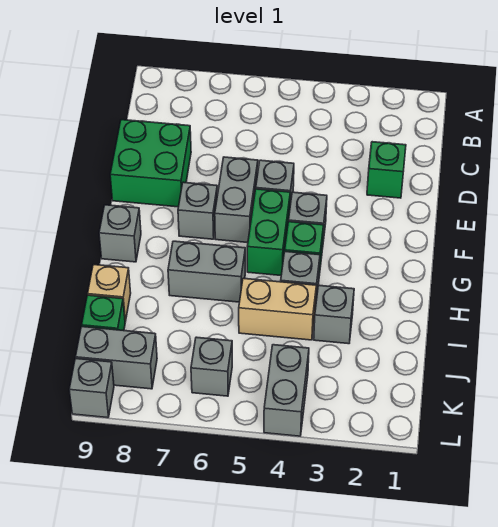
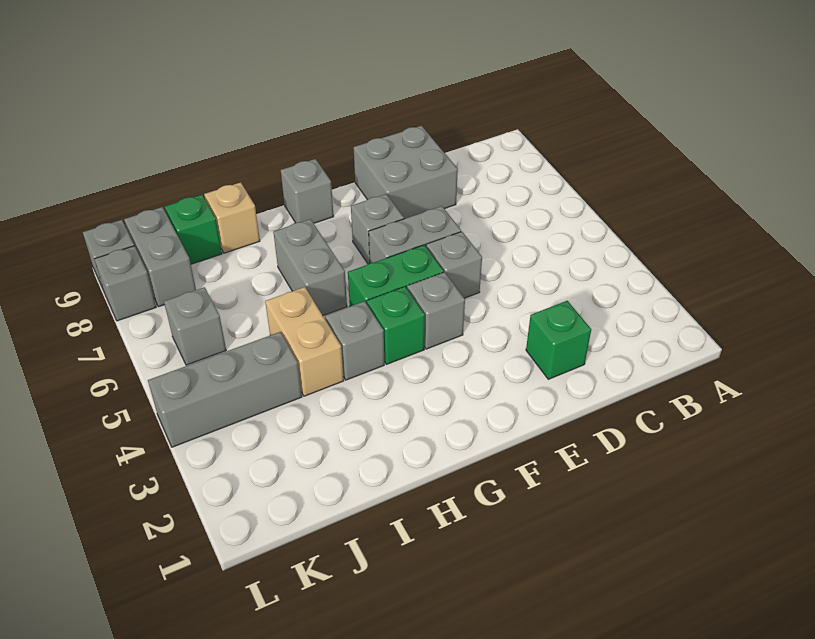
green brick D8:E9 level 1 -> grey brick D8:E9 level 1
grey brick I3 level 1 -> grey brick L8 level 1
grey brick K4:L4 level 1 -> grey brick J4:L4 level 1

